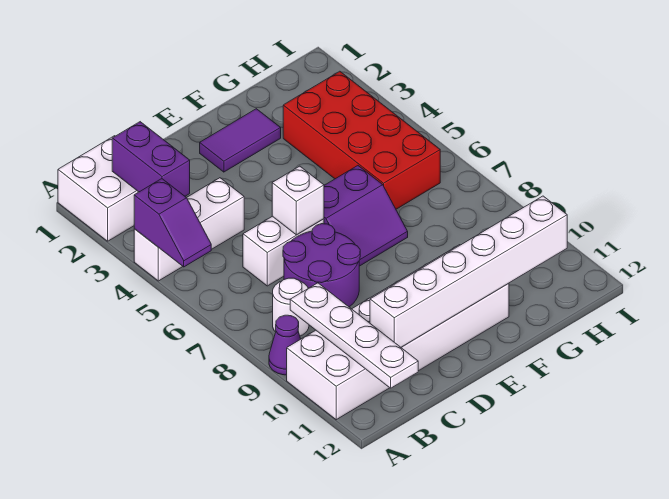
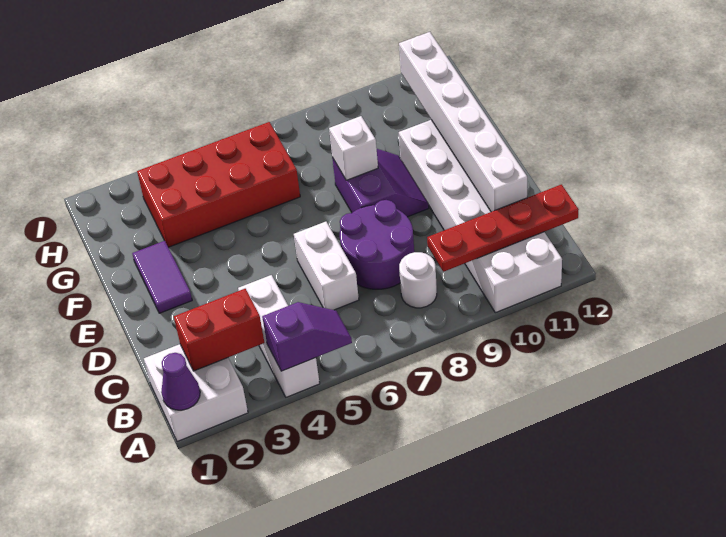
purple cone A9 level 1 -> purple cone A1 level 2
purple brick B2:B3 level 2 -> red brick B2:B3 level 2
white plate B9:B12 level 2 -> red plate B9:B12 level 2
white brick D6 level 2 -> white brick F8 level 2
purple slope E6:F7 level 1 top 6 -> purple slope E8:F9 level 1 top 8

